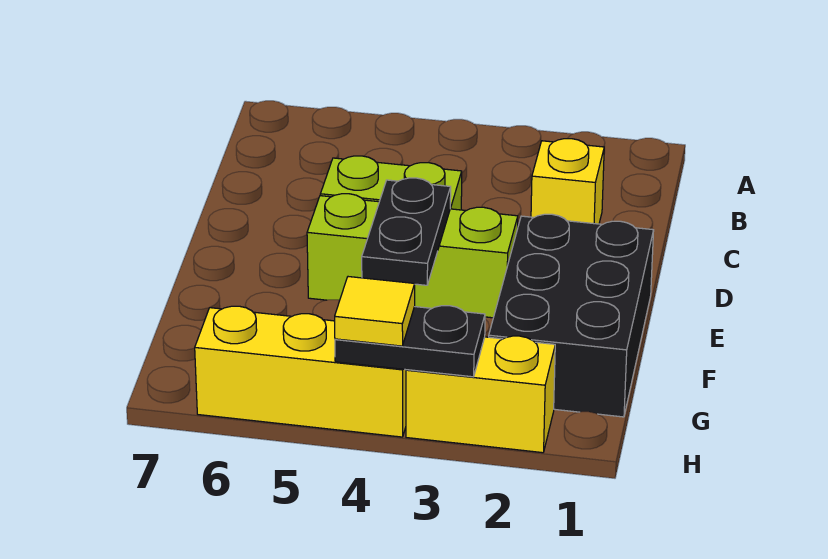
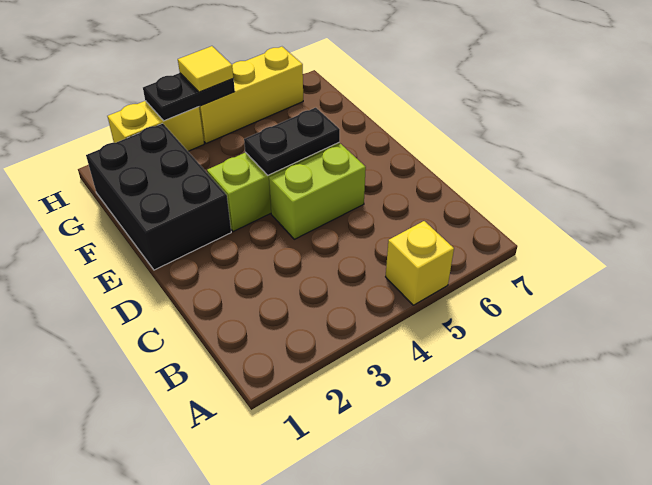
yellow brick C2 level 1 -> yellow brick A5 level 1
black plate E4:F4 level 2 -> black plate E4:E5 level 2

